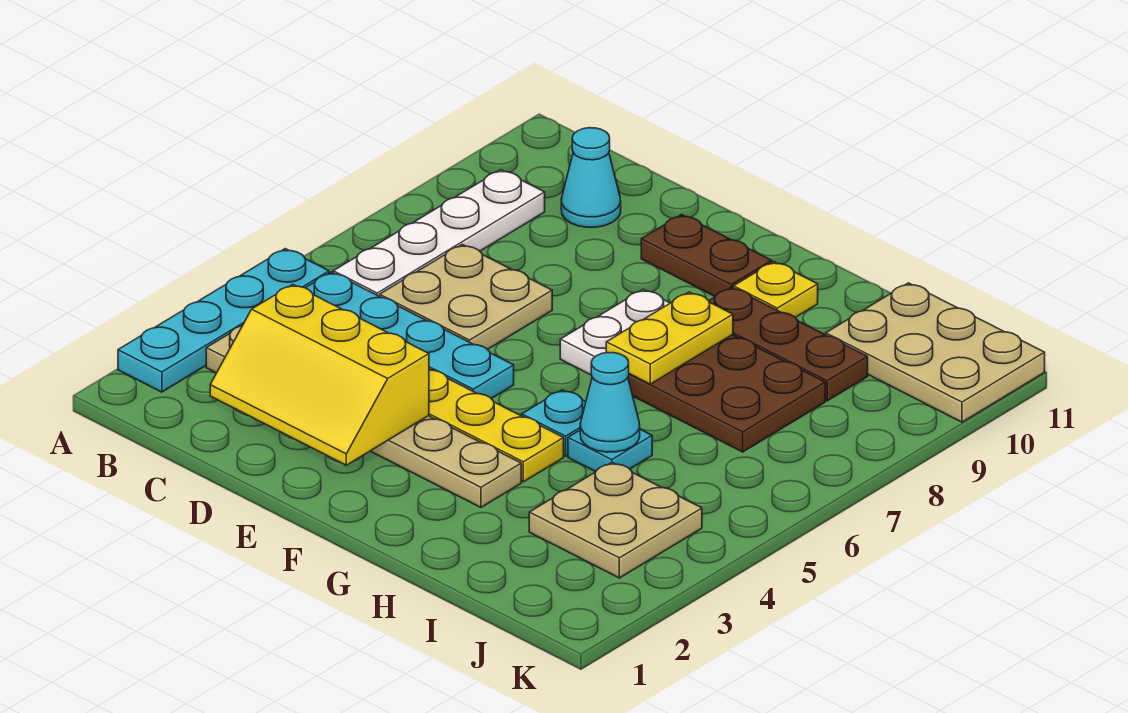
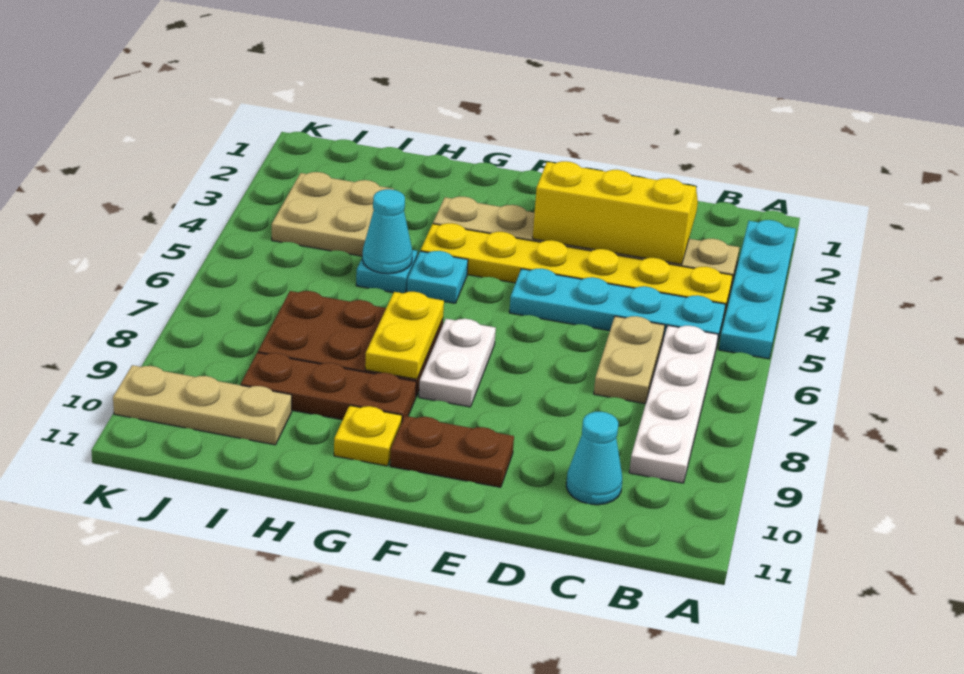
tan plate C6:D7 level 1 -> tan plate C6:C7 level 1
tan plate I10:K11 level 1 -> tan plate I10:K10 level 1

